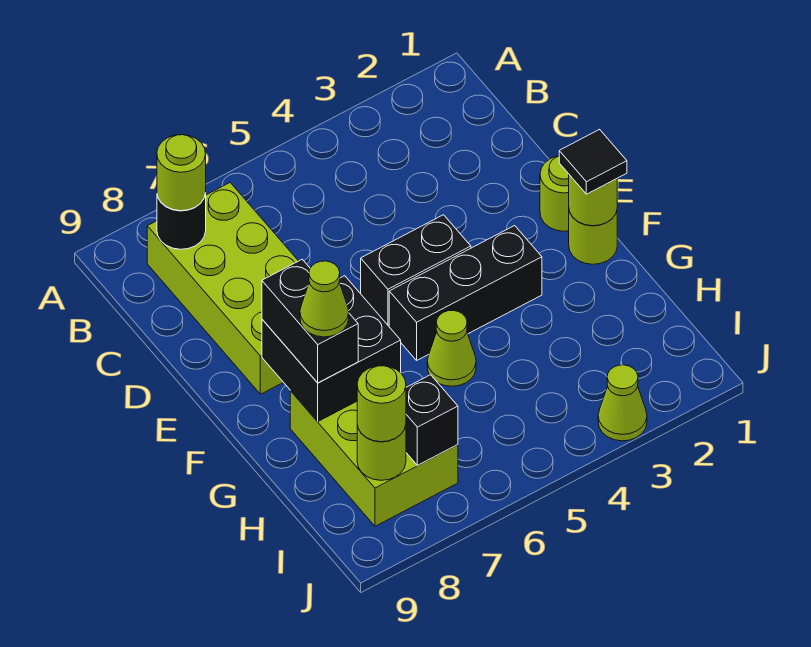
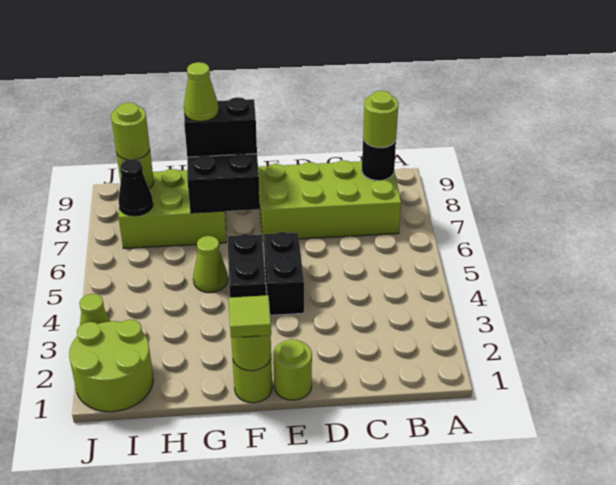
black tile F1 level 3 -> lime tile F1 level 3
black brick F3:F5 level 1 -> black brick F4:F5 level 1
none -> lime round brick I1:J2 level 1
black brick I7 level 2 -> black cone I7 level 2

